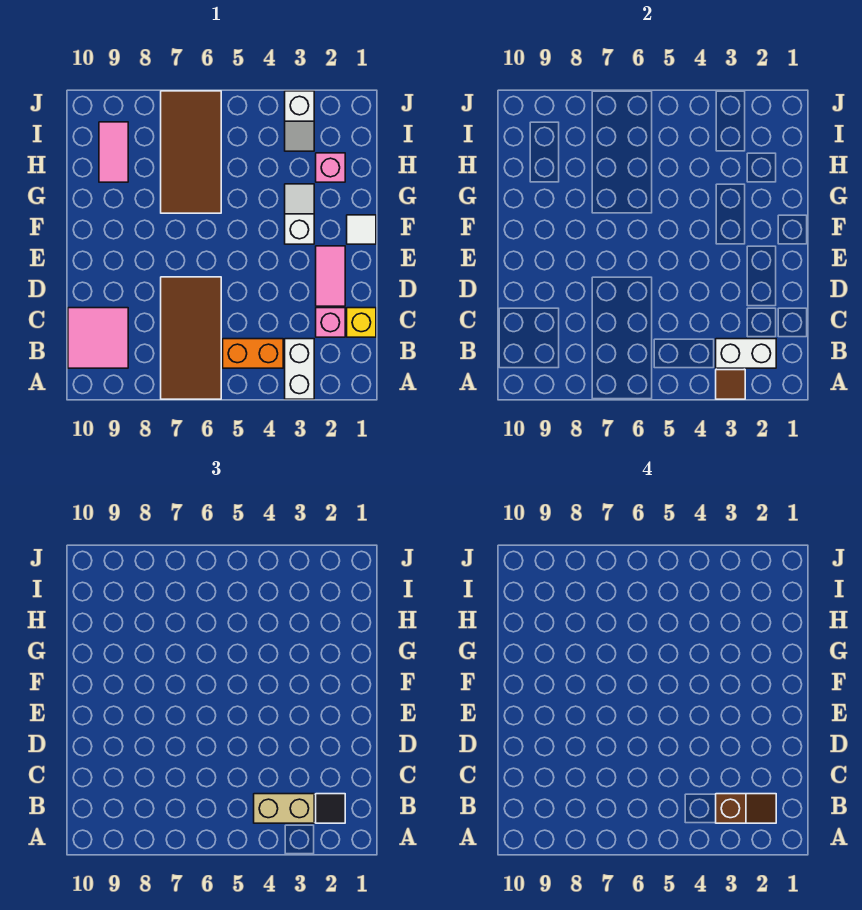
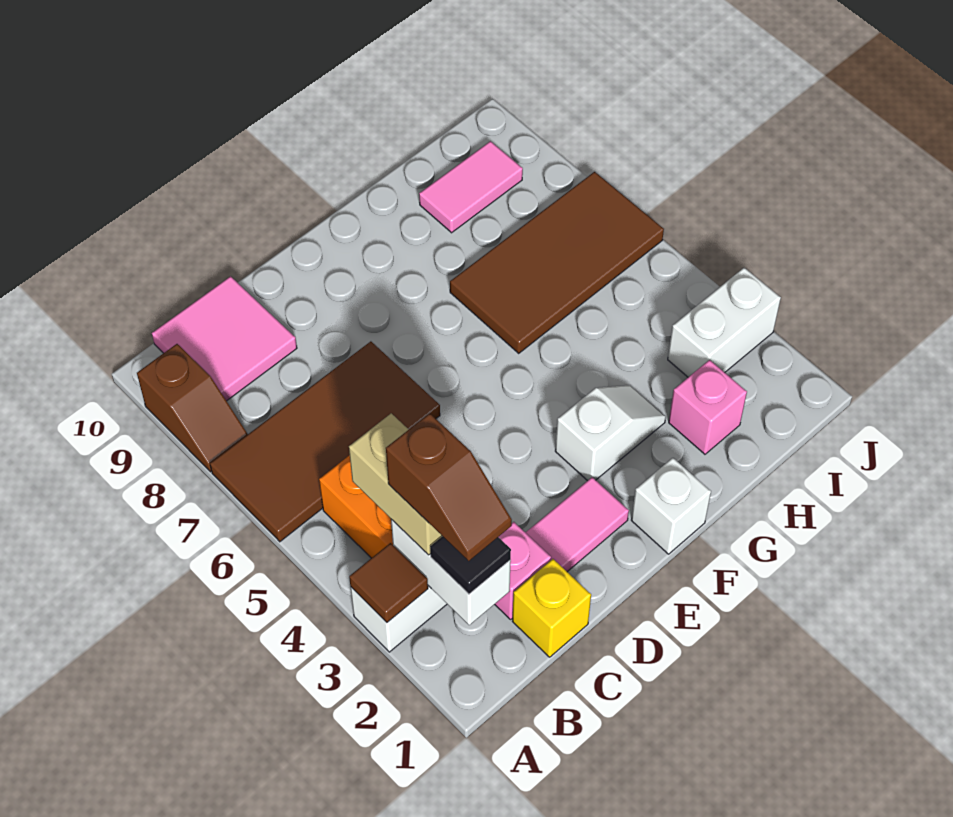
none -> brown slope A8:A9 level 1 top 9
white tile F1 level 1 -> white brick F1 level 1
white slope I3:J3 level 1 top J -> white brick I3:J3 level 1

